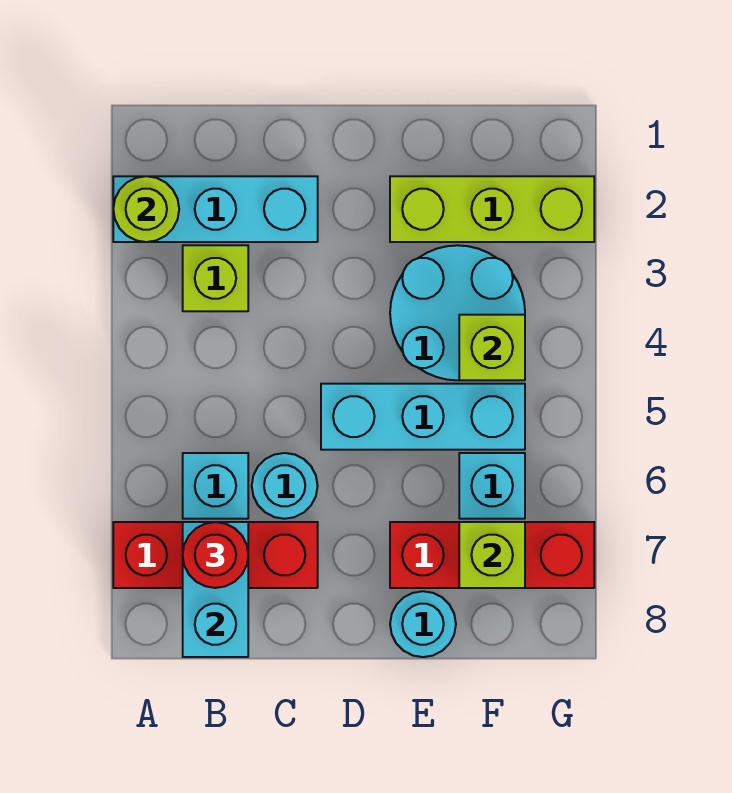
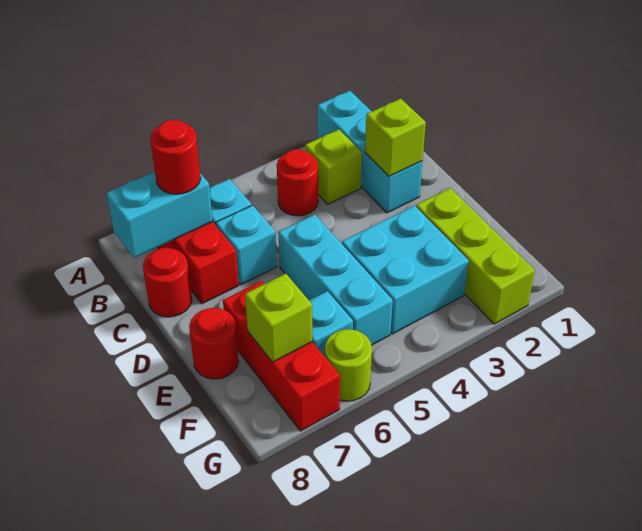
lime round brick A2 level 2 -> lime round brick G6 level 1
none -> red round brick B4 level 1
cyan round brick C6 level 1 -> cyan brick C6 level 1
none -> red round brick C8 level 1
cyan round brick E3:F4 level 1 -> cyan brick E3:F4 level 1
cyan round brick E8 level 1 -> red round brick E8 level 1
lime brick F4 level 2 -> lime brick C2 level 2

